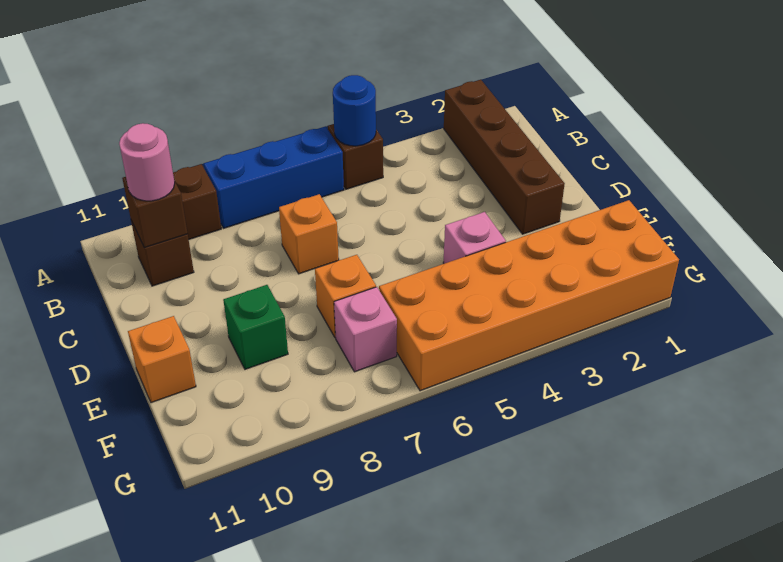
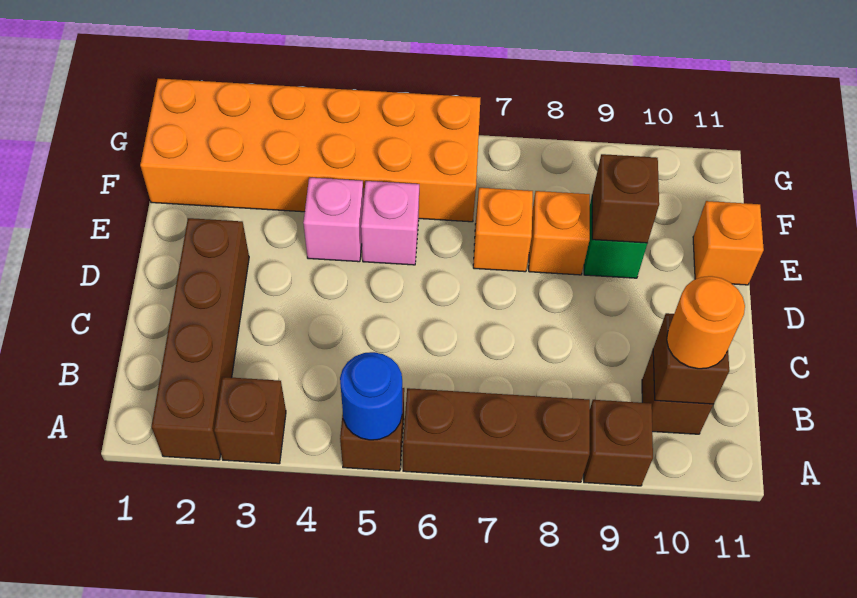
none -> brown brick A3 level 1
blue brick A6:A8 level 1 -> brown brick A6:A8 level 1
pink round brick B10 level 3 -> orange round brick B10 level 3
orange brick C7 level 1 -> orange brick E8 level 1
none -> brown brick E9 level 2
pink brick F7 level 1 -> pink brick E5 level 1

